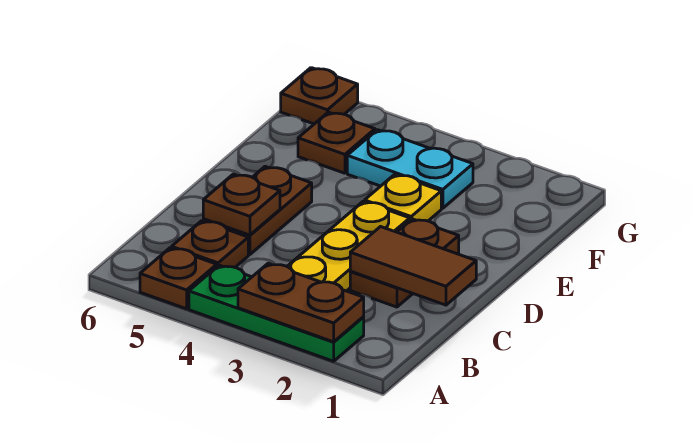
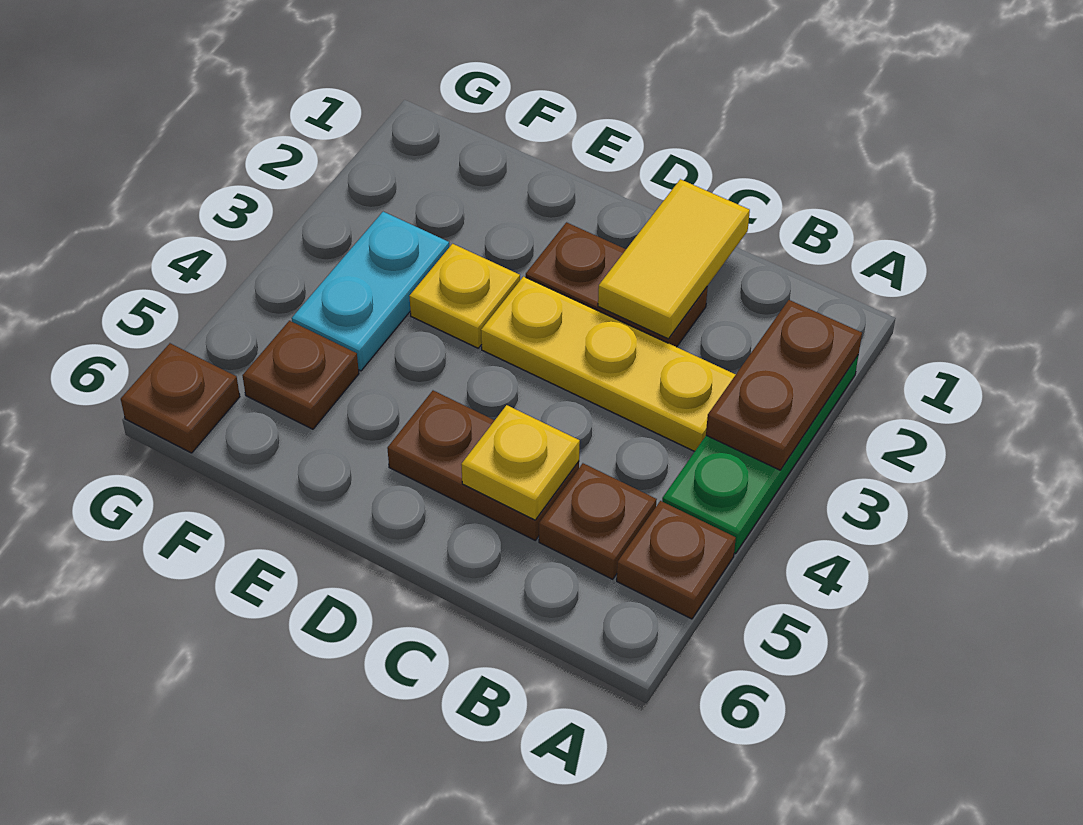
brown tile C1:C2 level 2 -> yellow tile C1:C2 level 2
brown plate C5 level 2 -> yellow plate C5 level 2

